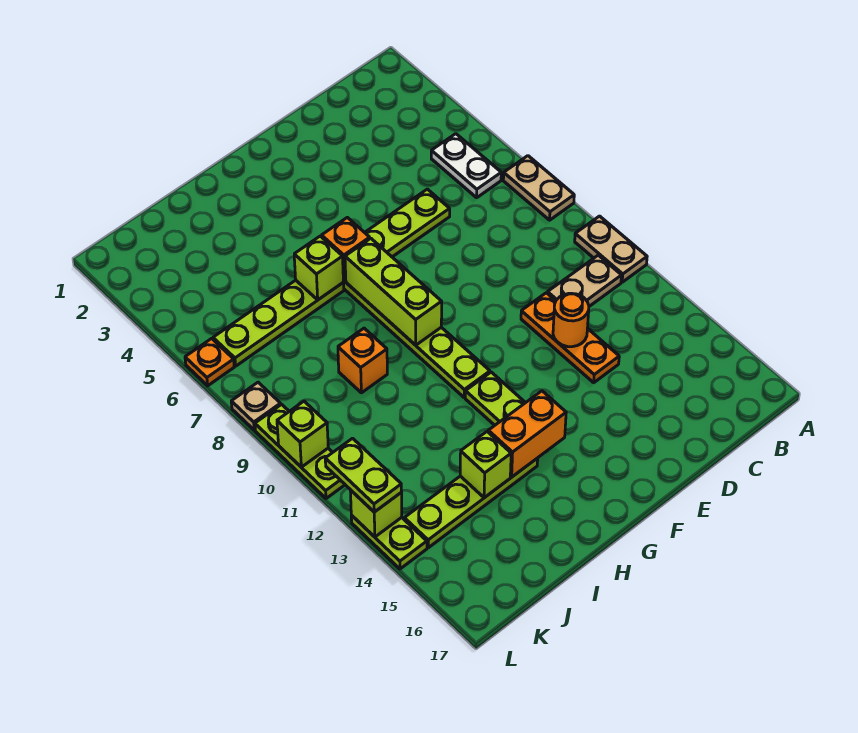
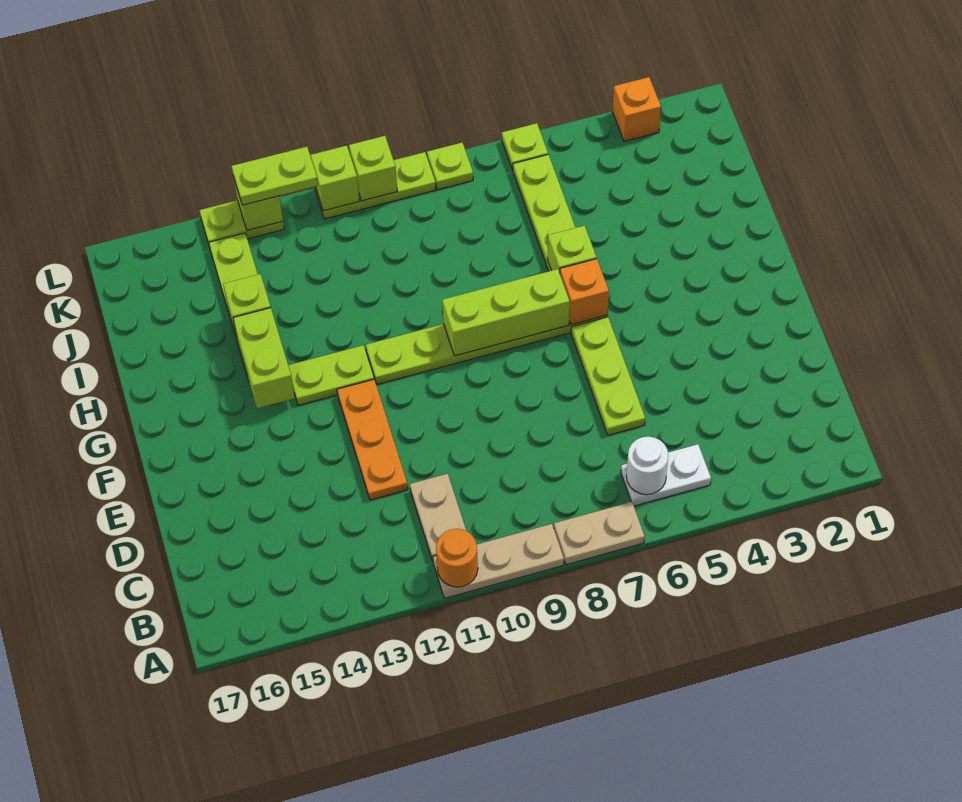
tan plate A10:A11 level 1 -> tan plate A9:A11 level 1
none -> white round brick B6 level 2
orange plate D11:D13 level 1 -> orange plate D12:F12 level 1
orange round brick D12 level 2 -> orange round brick A11 level 2
orange brick G14:H14 level 2 -> lime brick G14:H14 level 2
orange brick I9 level 1 -> orange brick L3 level 1
orange plate L6 level 1 -> lime plate L6 level 1
tan plate L8 level 1 -> lime plate L8 level 1
none -> lime brick L11 level 2

